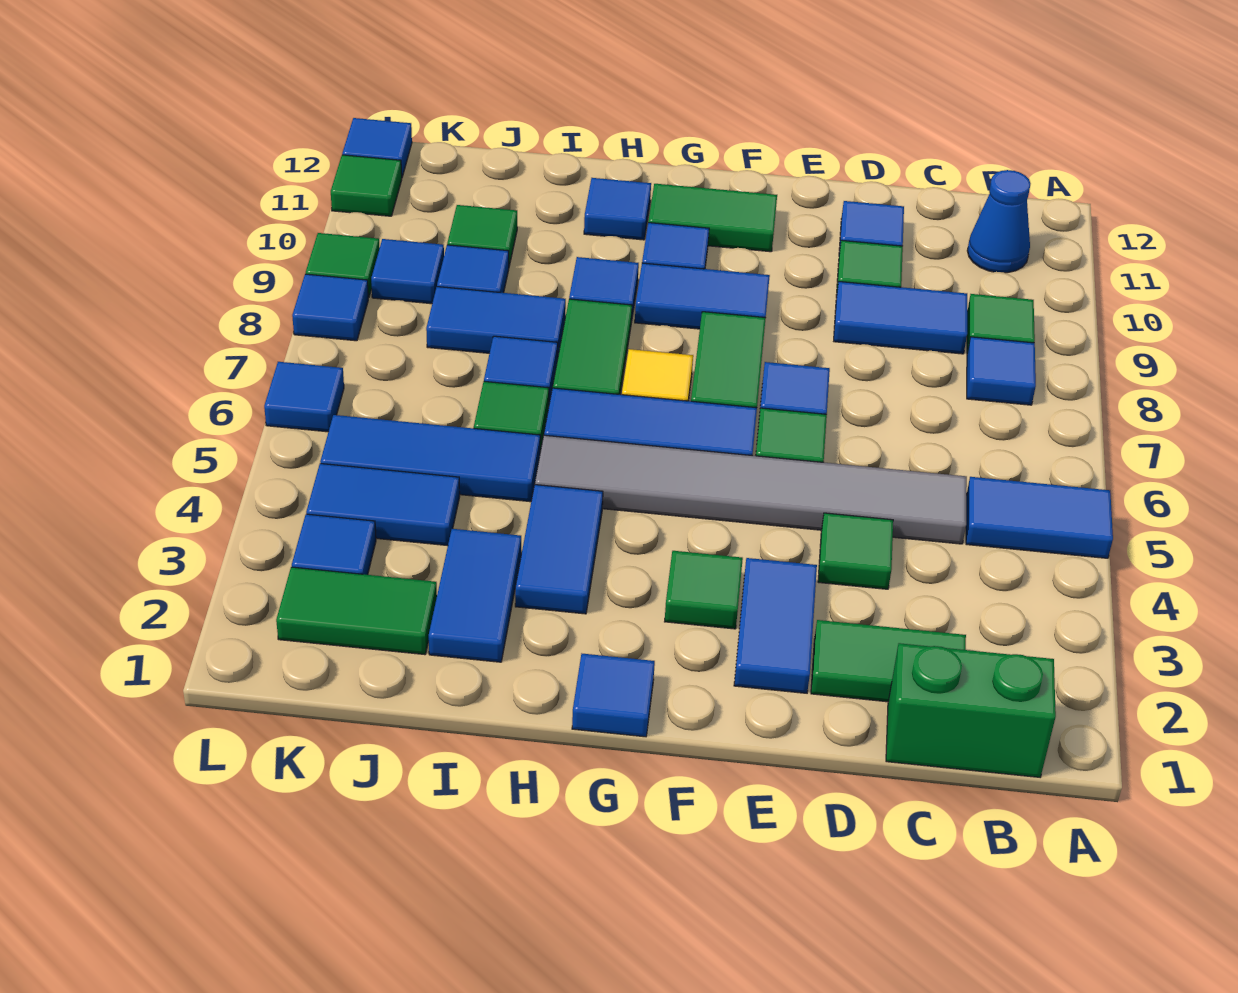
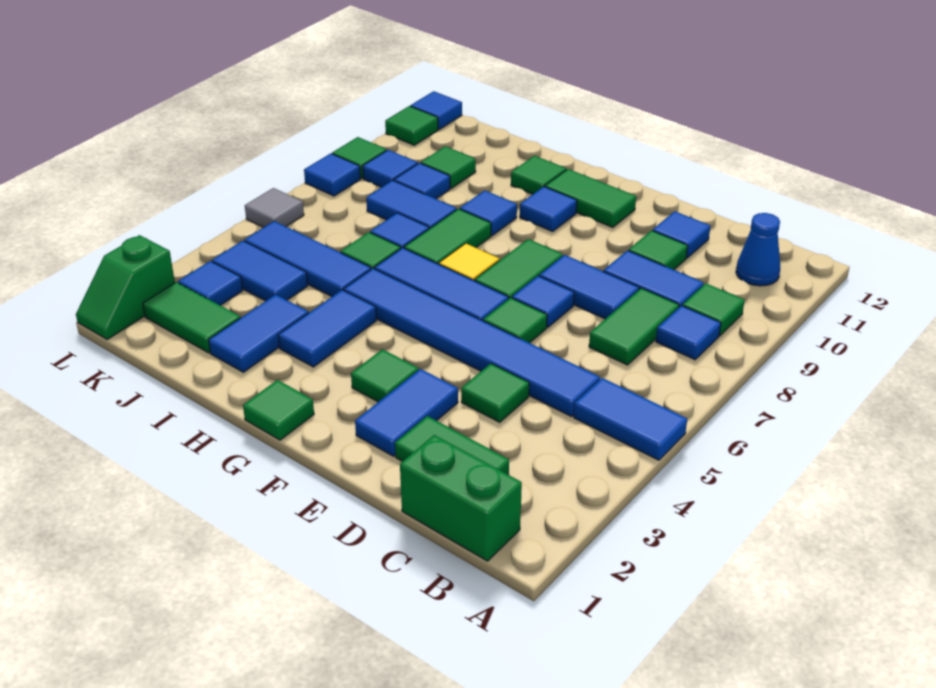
grey tile C5:H5 level 1 -> blue tile C5:H5 level 1
none -> green tile C7:C8 level 1
blue tile F9:G9 level 1 -> blue tile D8:E8 level 1
blue tile G1 level 1 -> green tile G1 level 1
blue tile H11 level 1 -> green tile H11 level 1
none -> green slope L1:L2 level 1 top 2
blue tile L6 level 1 -> grey tile L6 level 1

